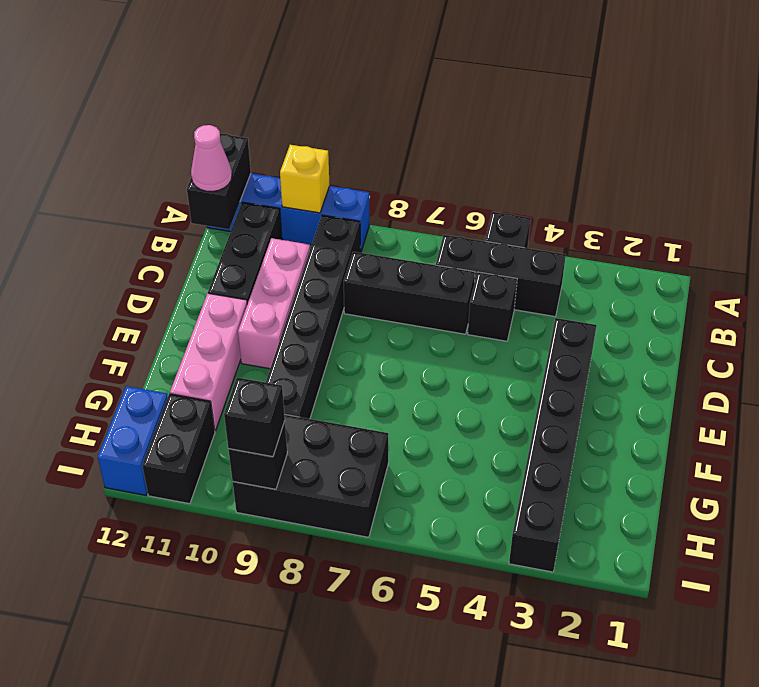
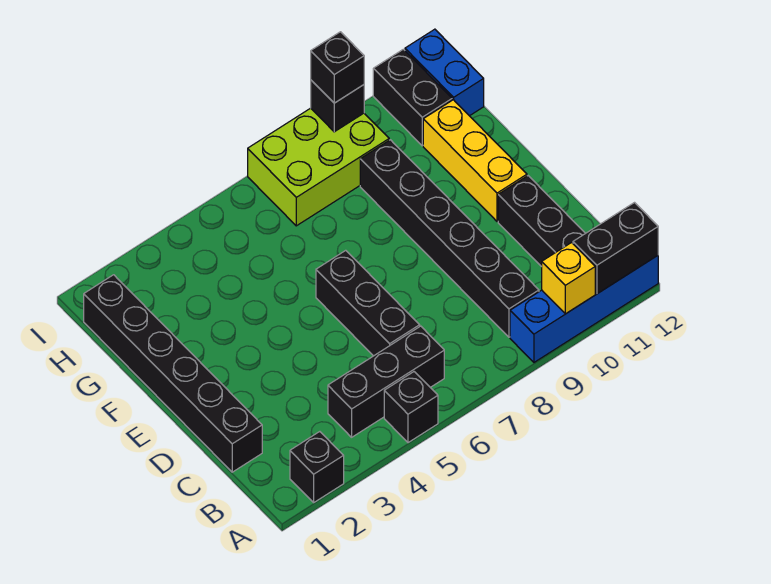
black brick A12:B12 level 2 -> black brick A11:A12 level 2
pink cone B12 level 3 -> none
black brick C5 level 1 -> black brick A2 level 1
black brick C6:C8 level 1 -> black brick C6:E6 level 1
pink brick C10:E10 level 1 -> none
black brick D3:I3 level 1 -> black brick C1:H1 level 1
pink brick E11:G11 level 1 -> yellow brick E11:G11 level 1
black brick H7:I9 level 1 -> lime brick H7:I9 level 1

